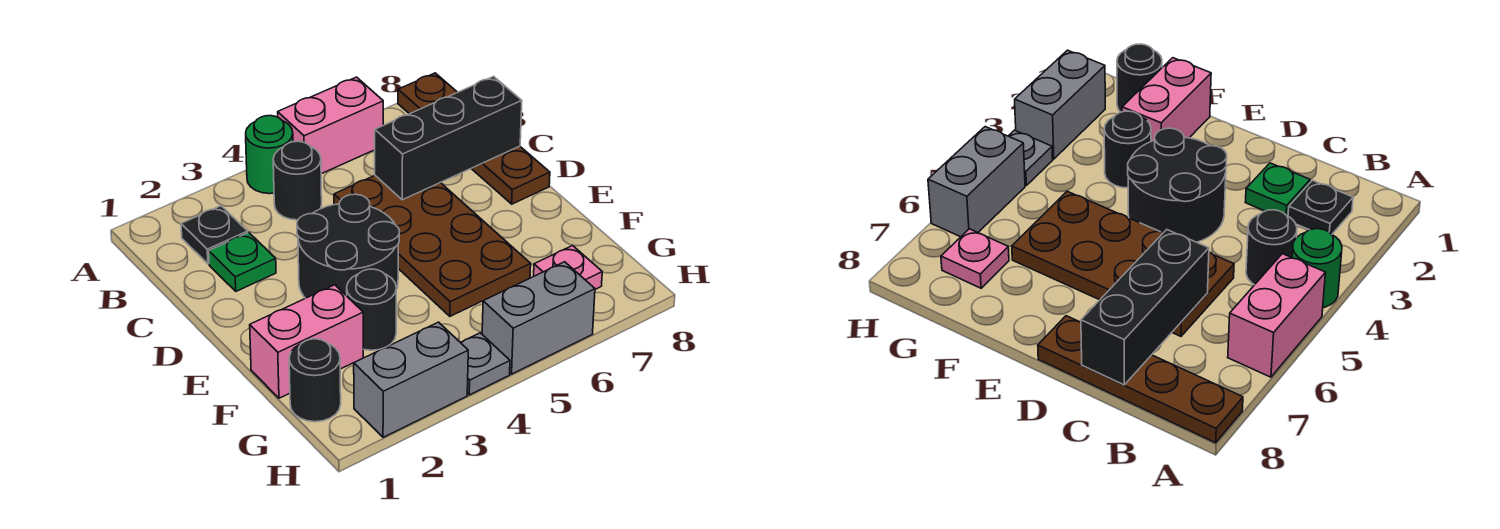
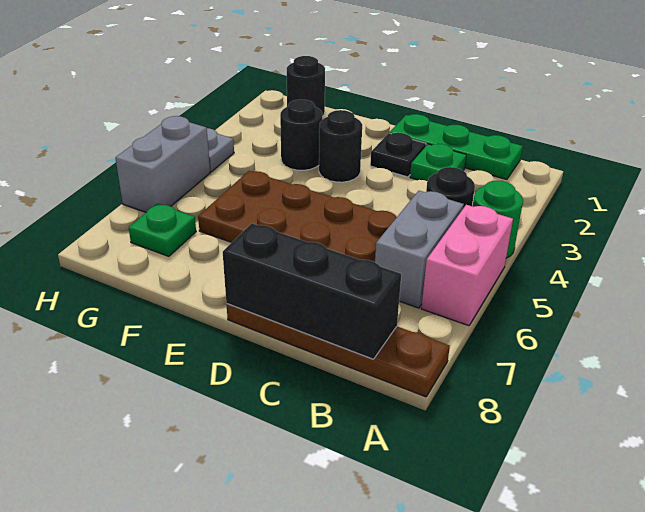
none -> green plate B1:D1 level 1
black plate B2 level 1 -> black plate D2 level 1
black brick C6:C8 level 2 -> black brick B8:D8 level 2
black round brick D3:E4 level 1 -> black round brick E3 level 1
pink brick F1:F2 level 1 -> none
pink plate G7 level 1 -> green plate G7 level 1
grey brick H2:H3 level 1 -> grey brick B5:B6 level 1

